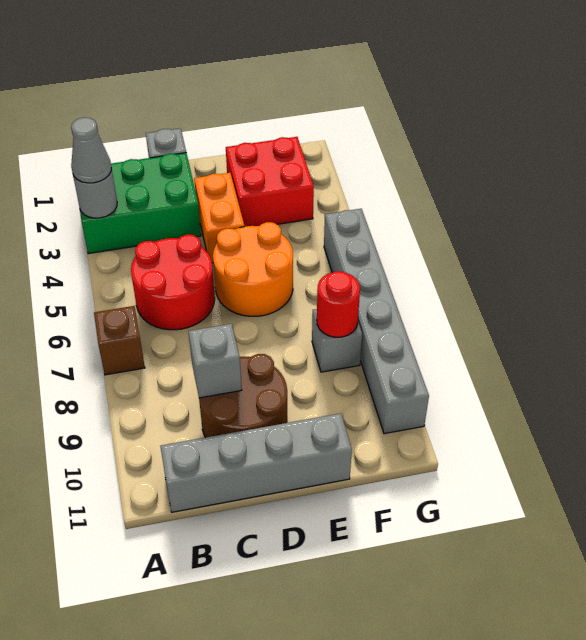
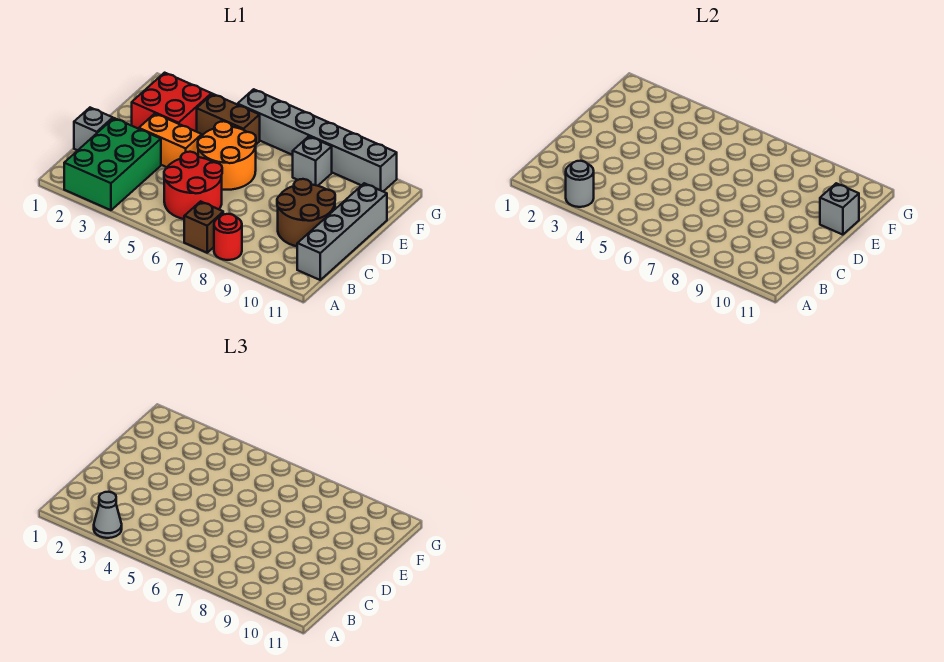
grey brick C9 level 2 -> grey brick E11 level 2
none -> brown brick F4:F5 level 1
red round brick F8 level 2 -> red round brick A8 level 1

